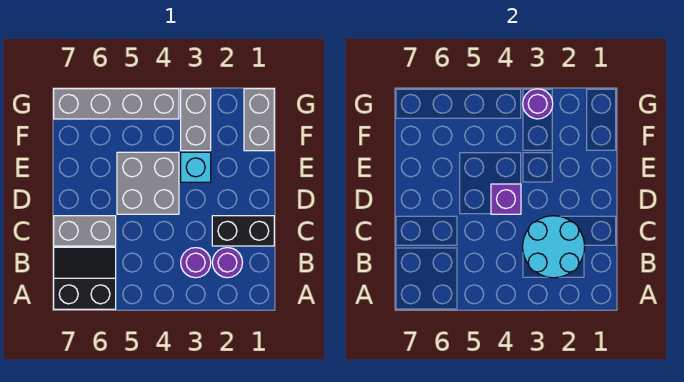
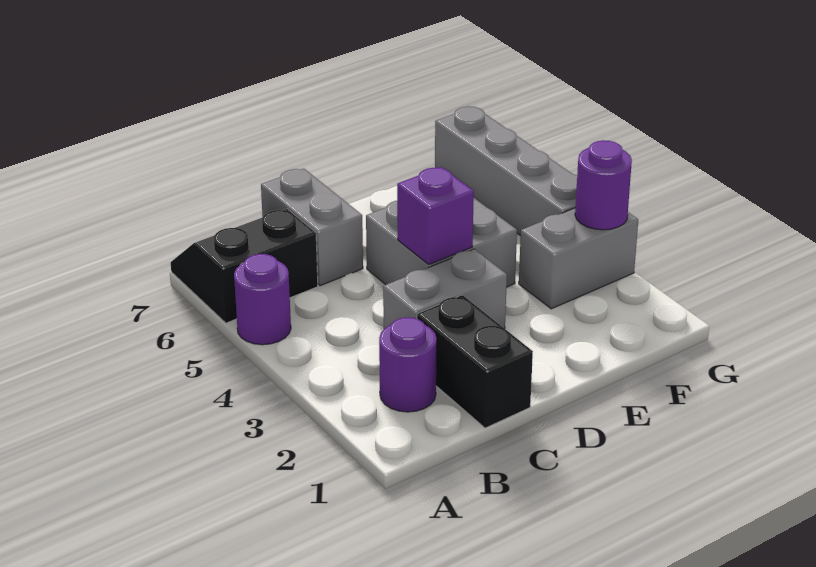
black slope A6:B7 level 1 top A -> black slope A6:B7 level 1 top 6
cyan round brick B2:C3 level 2 -> none
purple round brick B3 level 1 -> purple round brick A5 level 1
cyan brick E3 level 1 -> none
grey brick F1:G1 level 1 -> grey brick C3:D3 level 1

